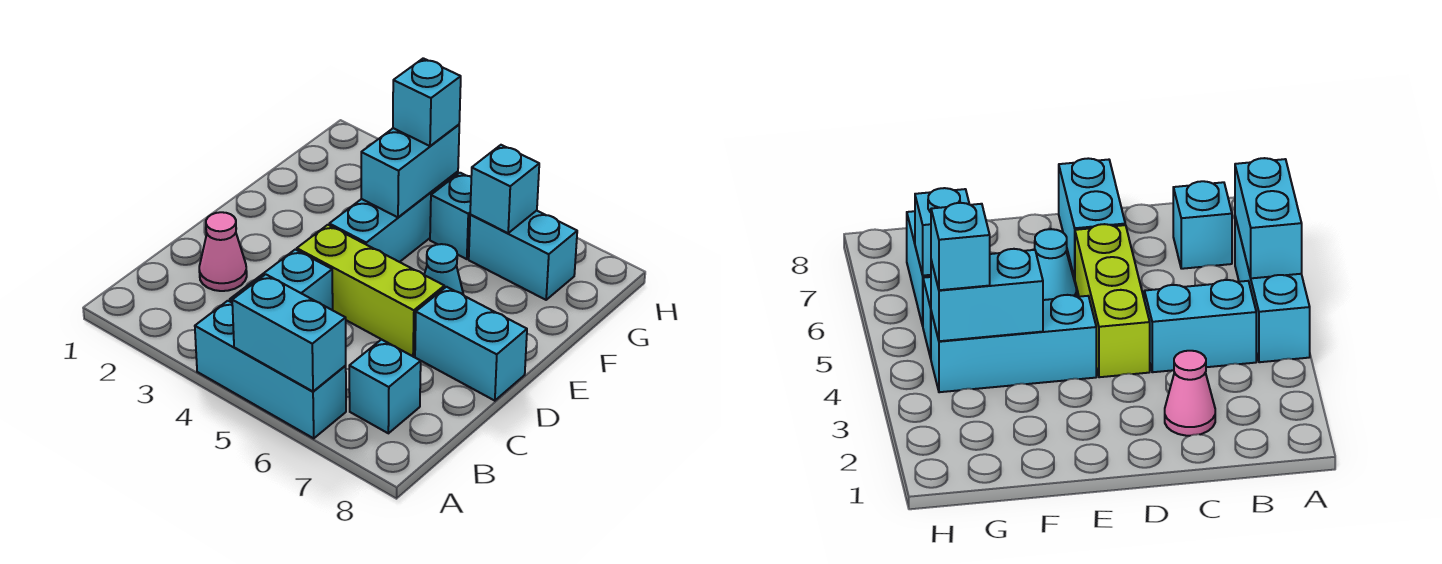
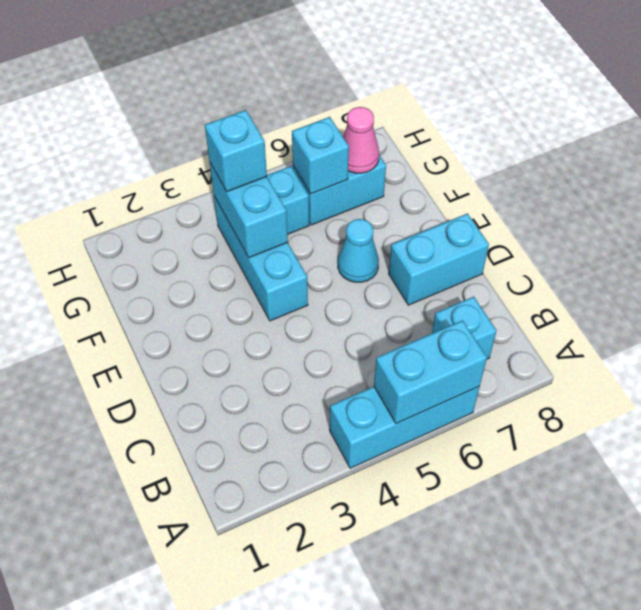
cyan brick B4:C4 level 1 -> none
pink cone C2 level 1 -> pink cone G7 level 2
lime brick D4:D6 level 1 -> none

